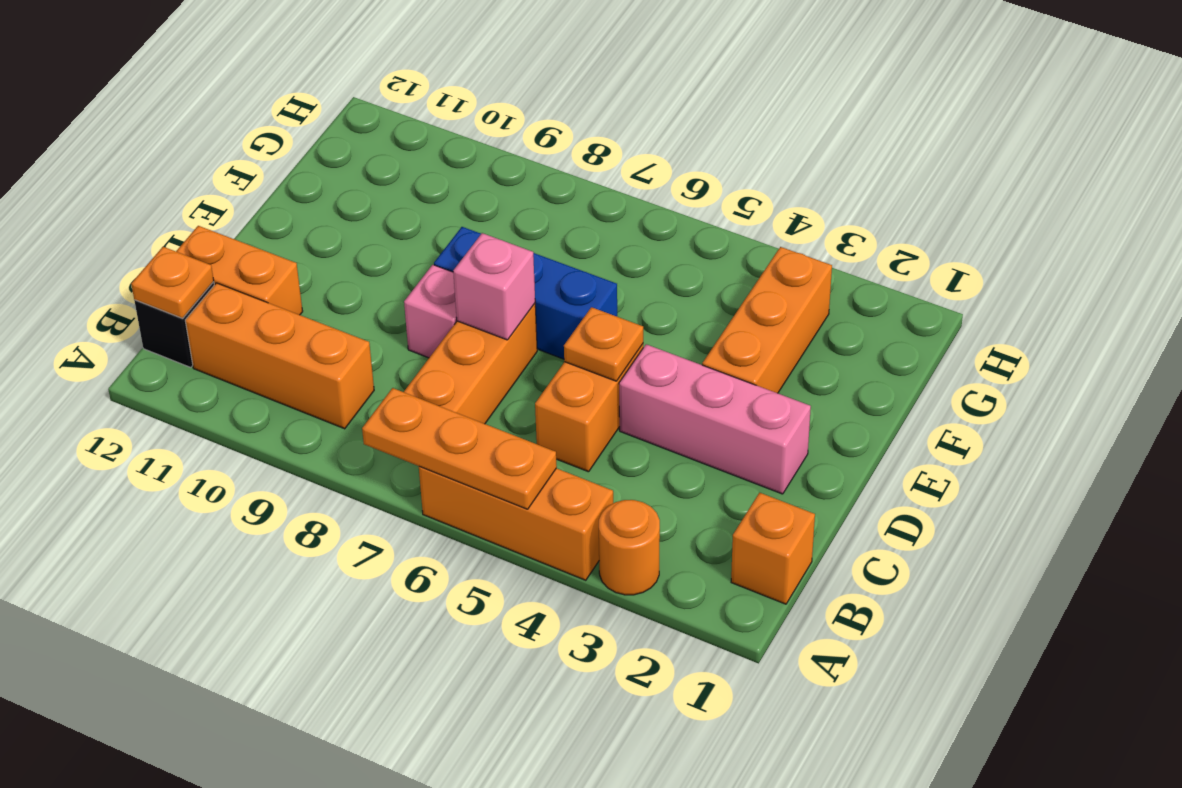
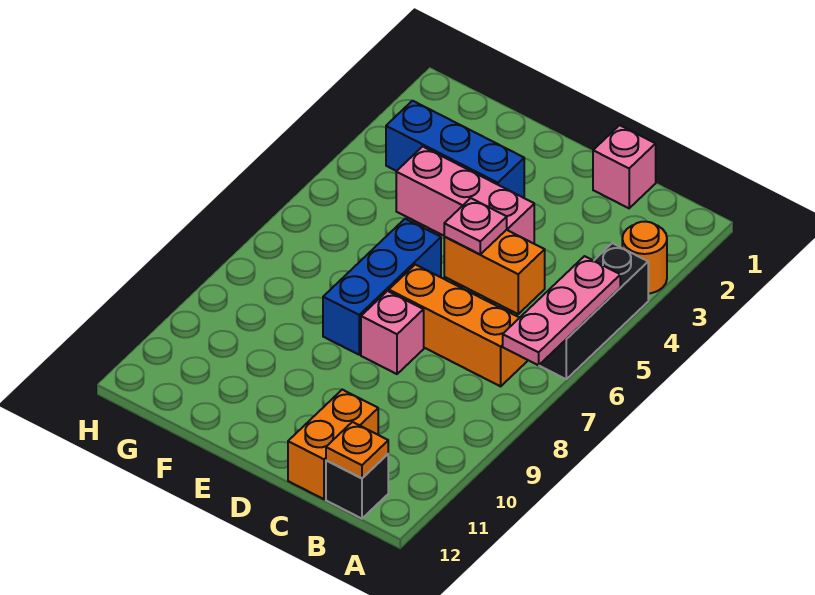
orange brick A4:A6 level 1 -> black brick A4:A6 level 1
orange plate A5:A7 level 2 -> pink plate A5:A7 level 2
orange brick B1 level 1 -> none
orange brick B9:B11 level 1 -> none
pink brick D2:D4 level 1 -> pink brick D4:F4 level 1
orange plate D5 level 2 -> pink plate D5 level 2
pink brick D7 level 2 -> pink brick C1 level 1
orange brick E3:G3 level 1 -> blue brick E3:G3 level 1

